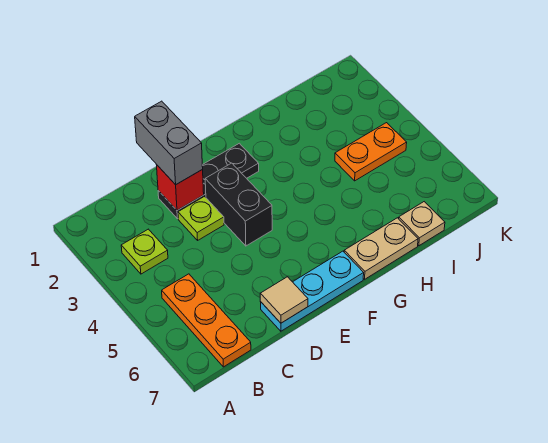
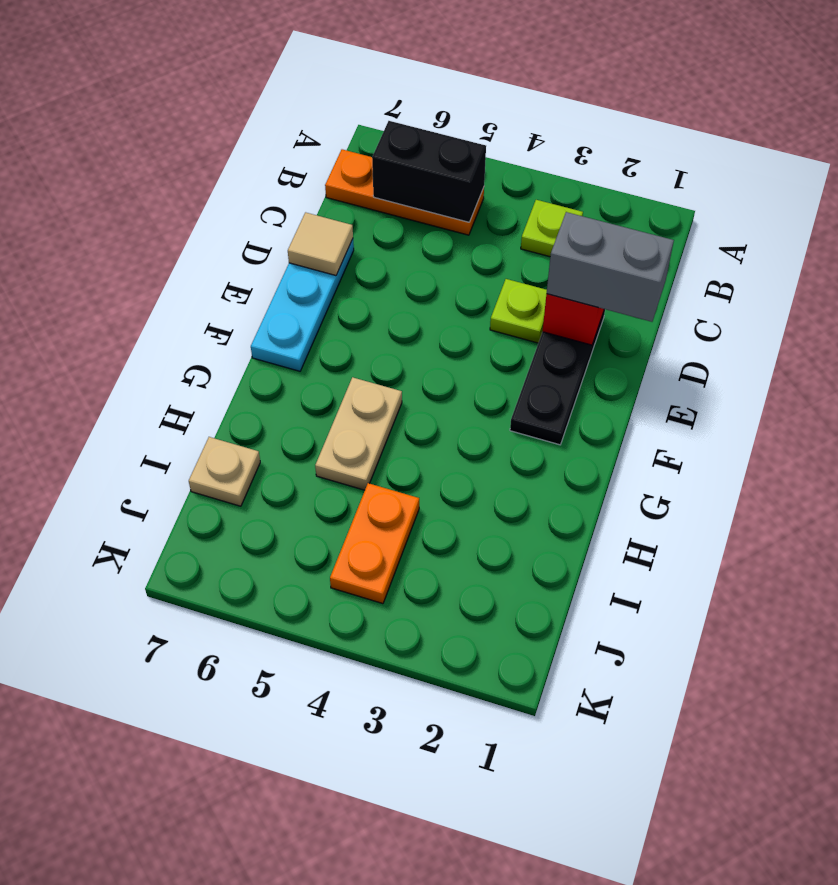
black brick E3:E4 level 1 -> black brick B5:B6 level 2
tan plate G7:H7 level 1 -> tan plate G5:H5 level 1

